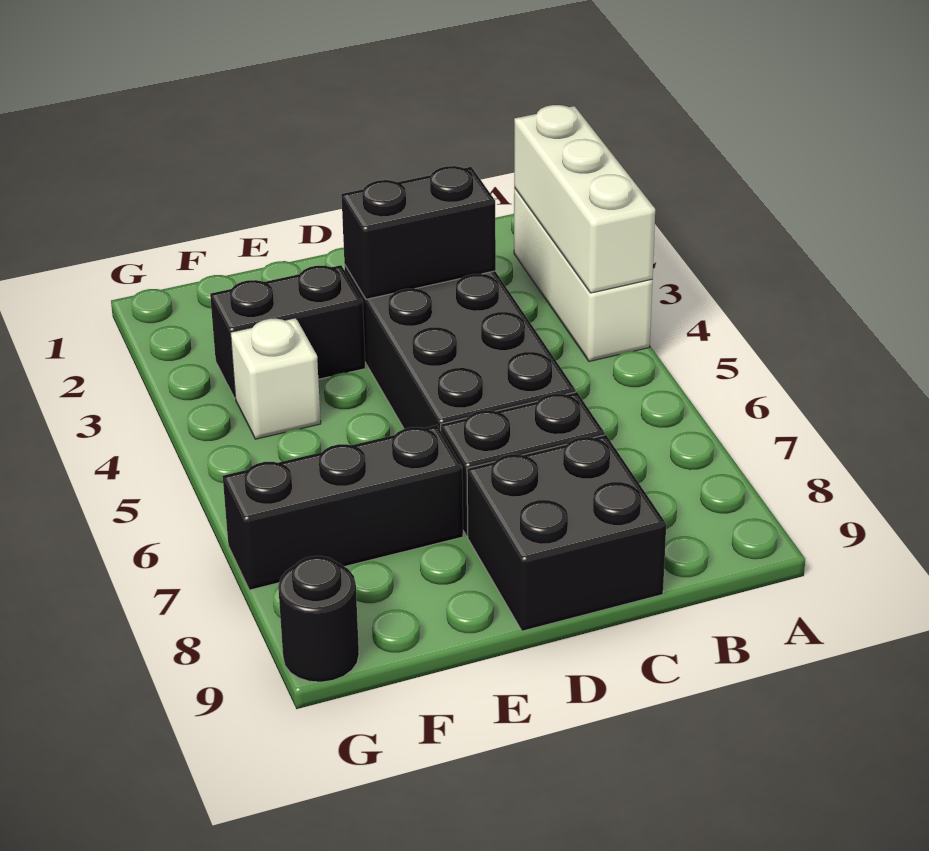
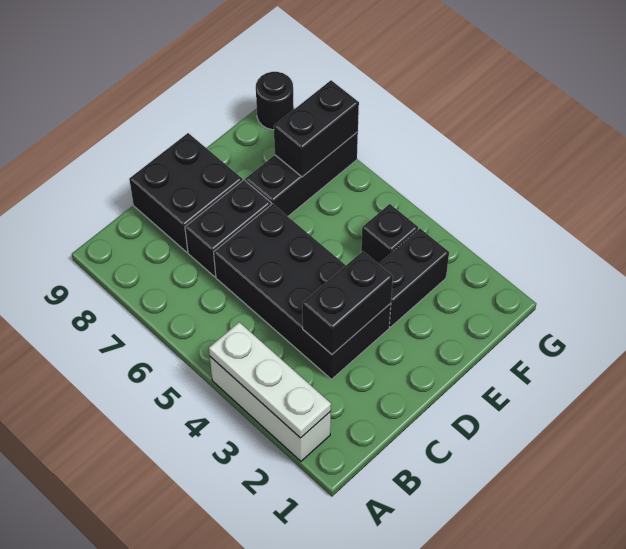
white brick A2:A4 level 2 -> white plate A2:A4 level 2
white brick F4 level 1 -> black brick F4 level 1
none -> black brick F7:G7 level 2

